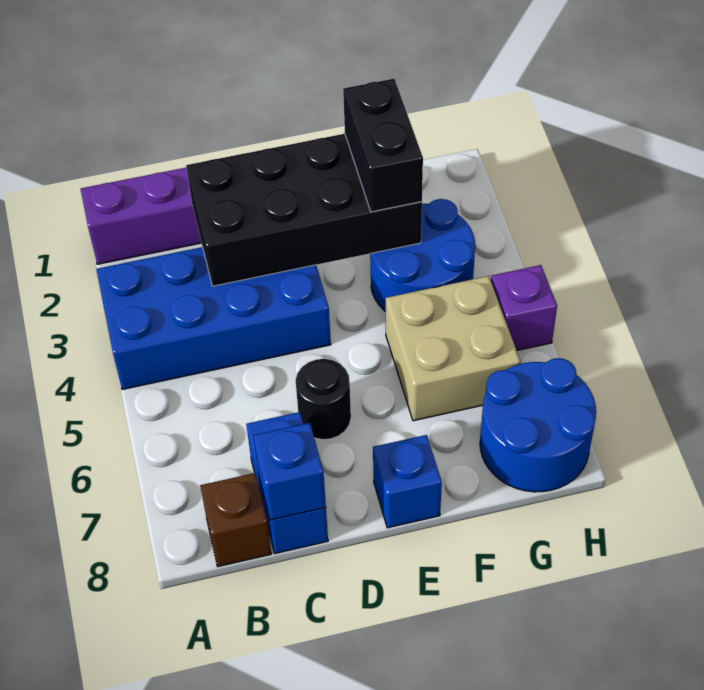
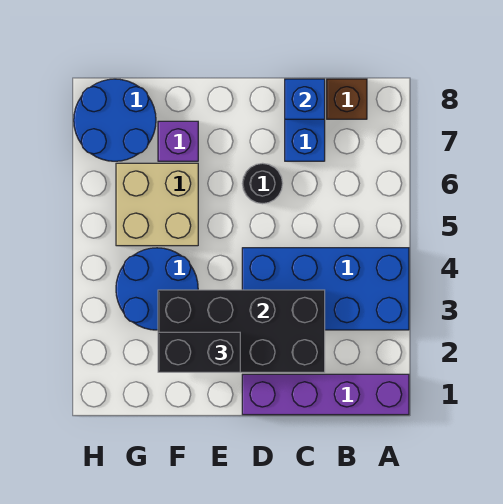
blue brick E8 level 1 -> none
black brick F2:F3 level 3 -> black brick E2:F2 level 3
purple brick H5 level 1 -> purple brick F7 level 1

